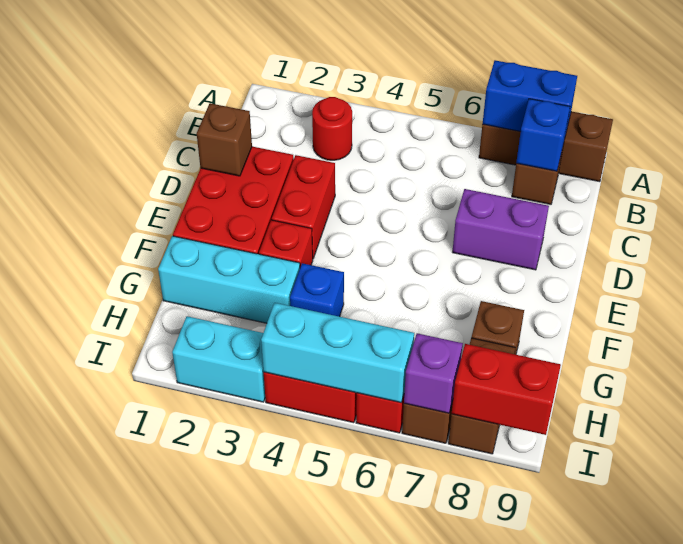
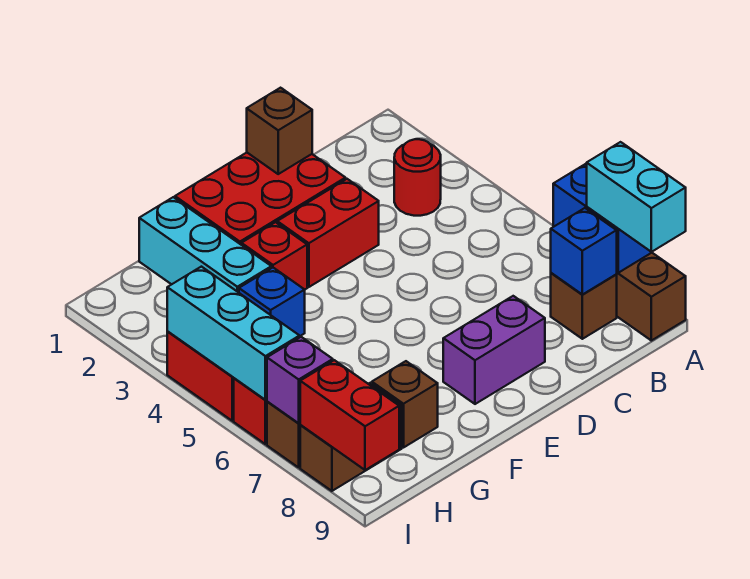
purple brick D7:D8 level 1 -> purple brick D8:E8 level 1
cyan brick I2:I3 level 1 -> cyan brick A8:A9 level 3

